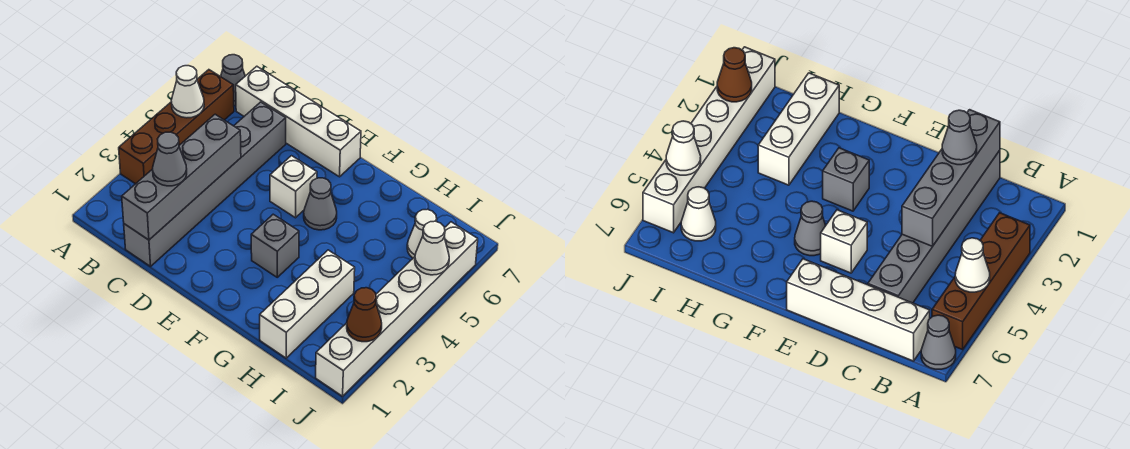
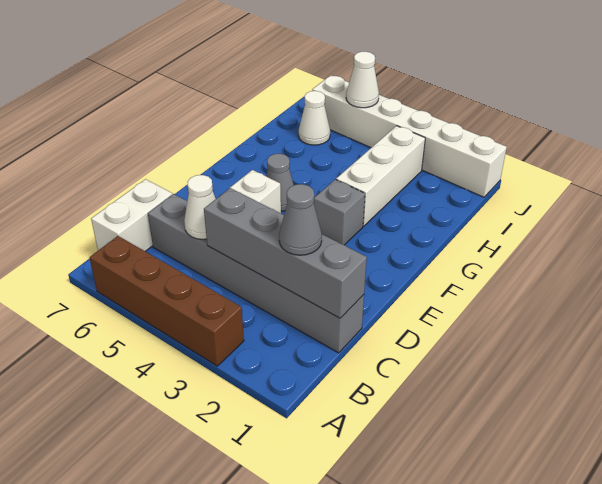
white cone A5 level 2 -> white cone C5 level 2
grey cone A7 level 1 -> none
white brick B7:E7 level 1 -> white brick B7:C7 level 1
white brick H1:H3 level 1 -> white brick G3:I3 level 1
brown cone J2 level 2 -> none

